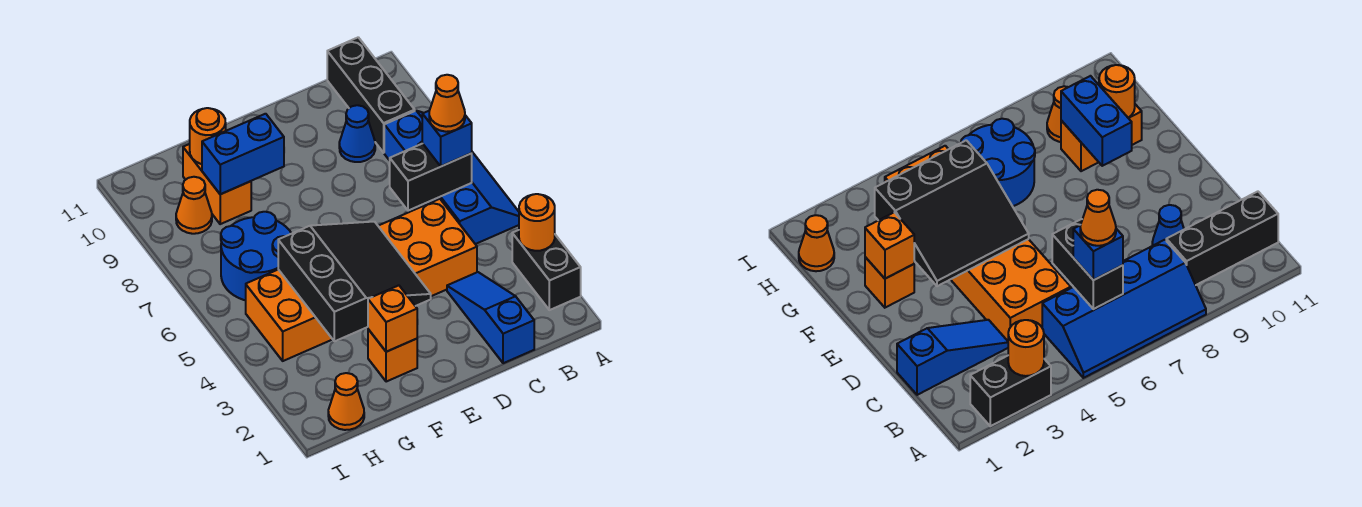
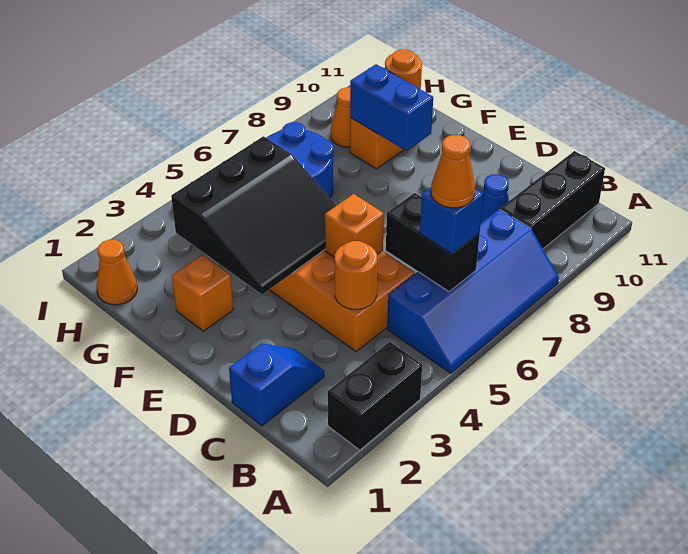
orange round brick A3 level 2 -> orange round brick C4 level 2
blue slope C1:C3 level 1 top 1 -> blue slope C1:C2 level 1 top 1
orange brick F2 level 2 -> orange brick D5 level 2

